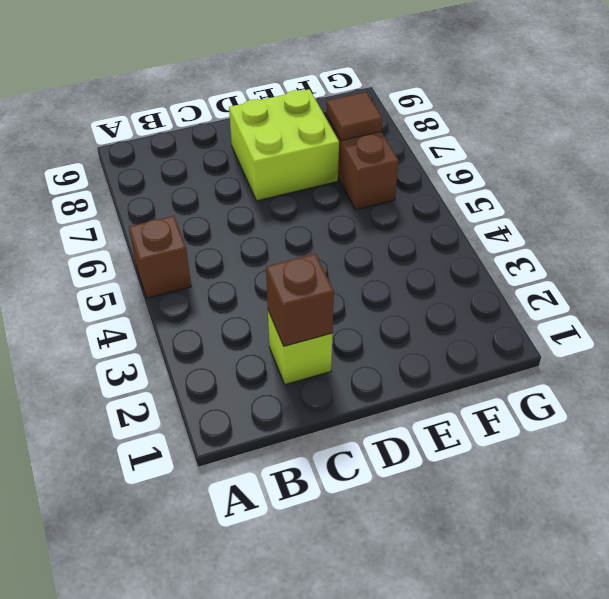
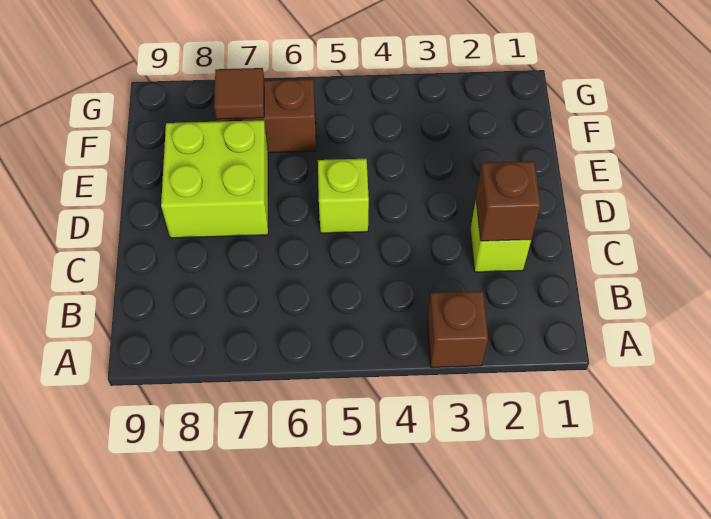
brown brick A5 level 1 -> brown brick A3 level 1
none -> lime brick D5 level 1

